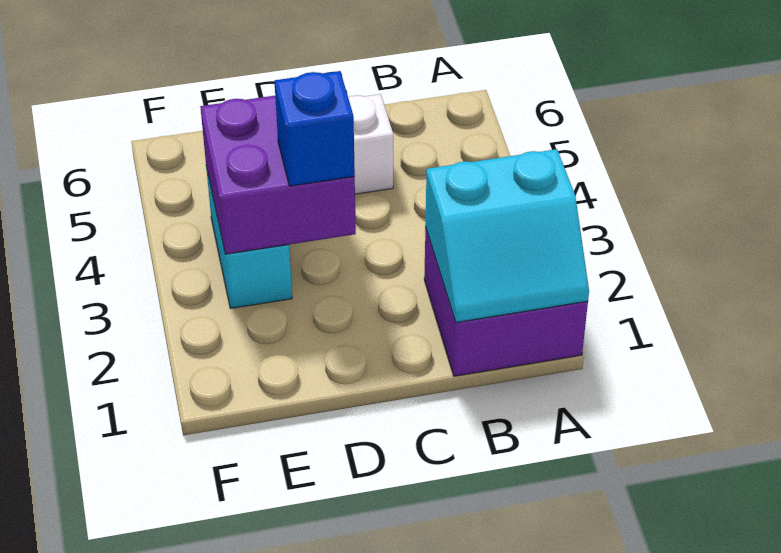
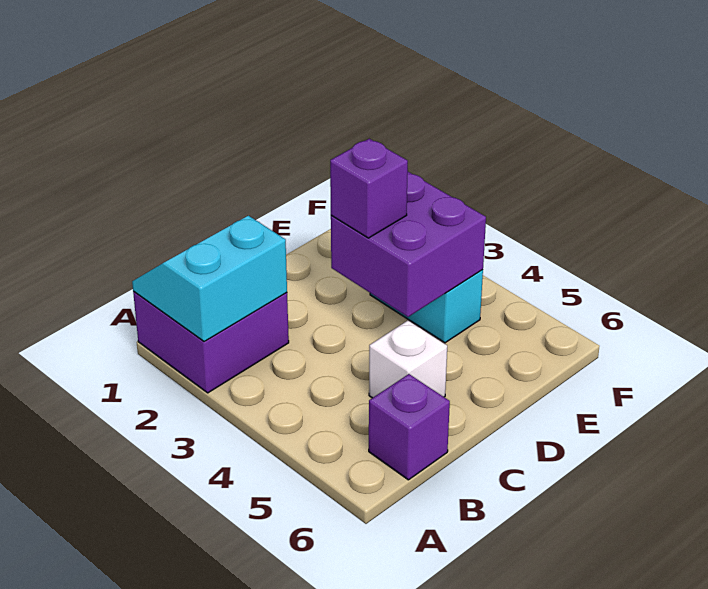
none -> purple brick B6 level 1
blue brick D3 level 3 -> purple brick D3 level 3

